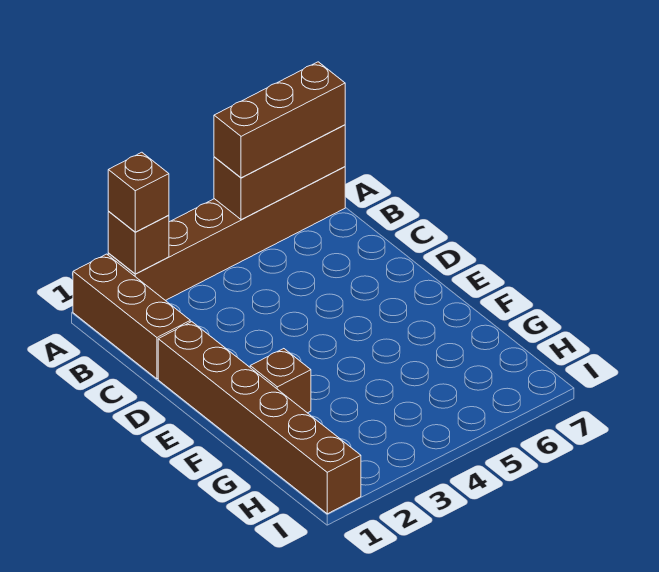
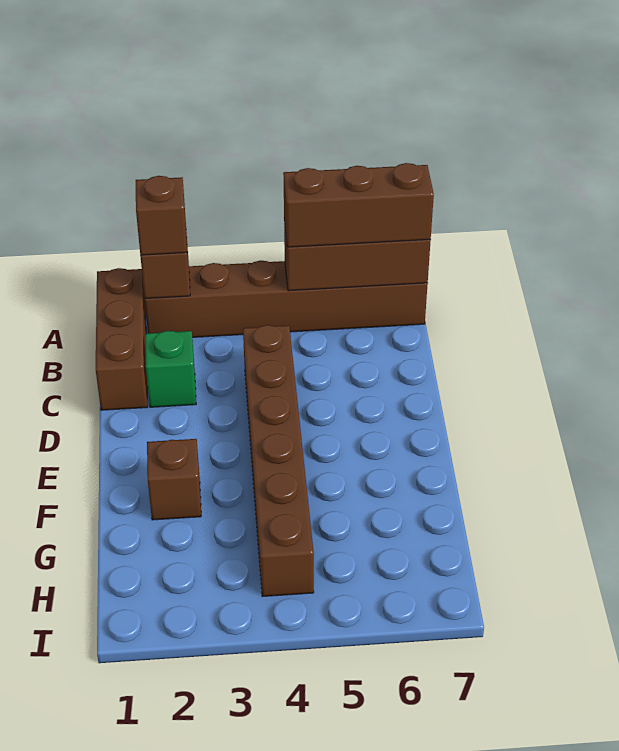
none -> green brick C2 level 1
brown brick D1:I1 level 1 -> brown brick C4:H4 level 1

